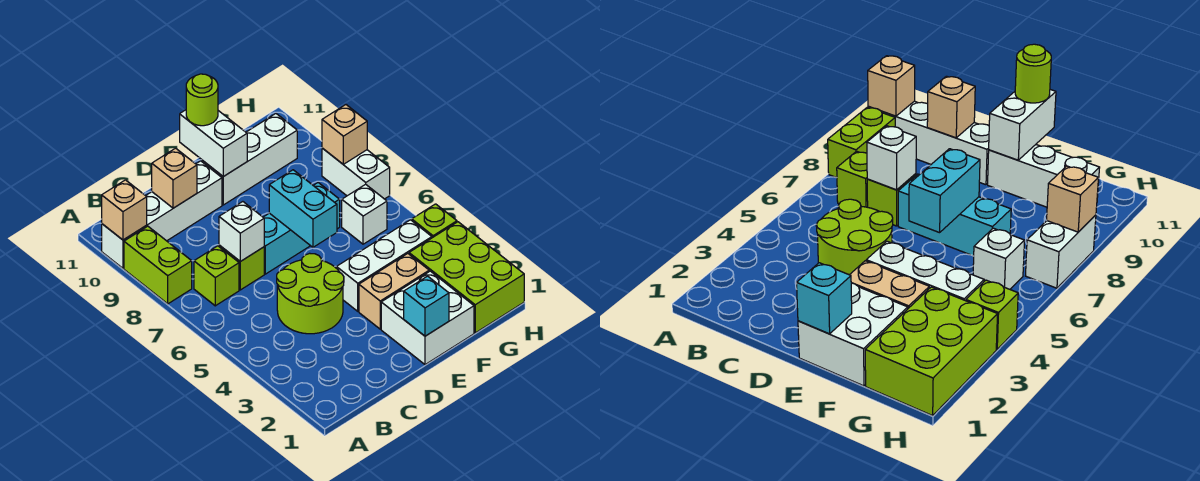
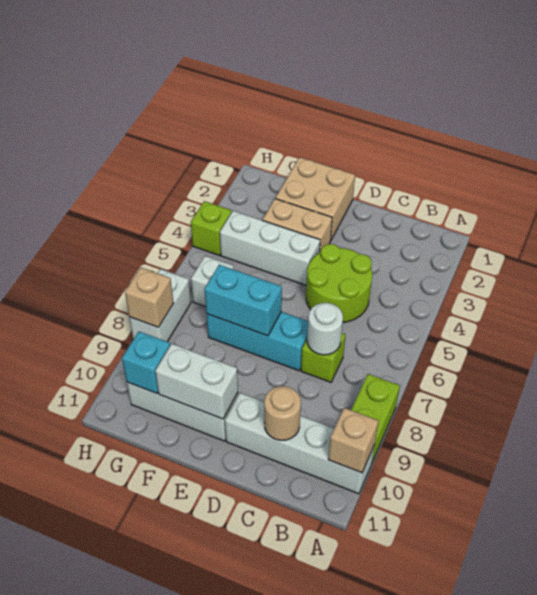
lime brick B7 level 1 -> none
white brick C7 level 2 -> white round brick C7 level 2
tan brick C10 level 2 -> tan round brick C10 level 2
white brick E1:F2 level 1 -> tan brick E1:F2 level 1
cyan brick E1 level 2 -> cyan brick G10 level 2
cyan brick E6:E7 level 2 -> cyan brick E7:F7 level 2
white brick E10:E11 level 2 -> white brick E10:F10 level 2
lime round brick E11 level 3 -> none
lime brick G1:H3 level 1 -> none

